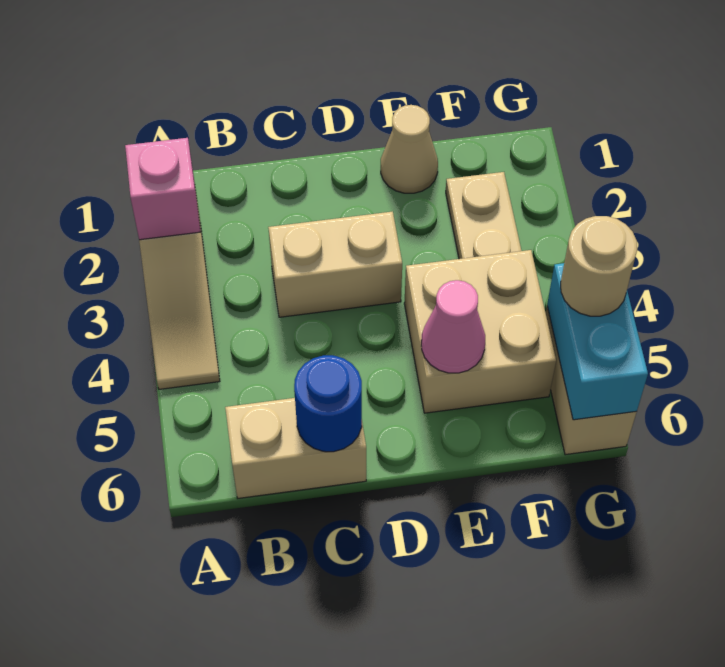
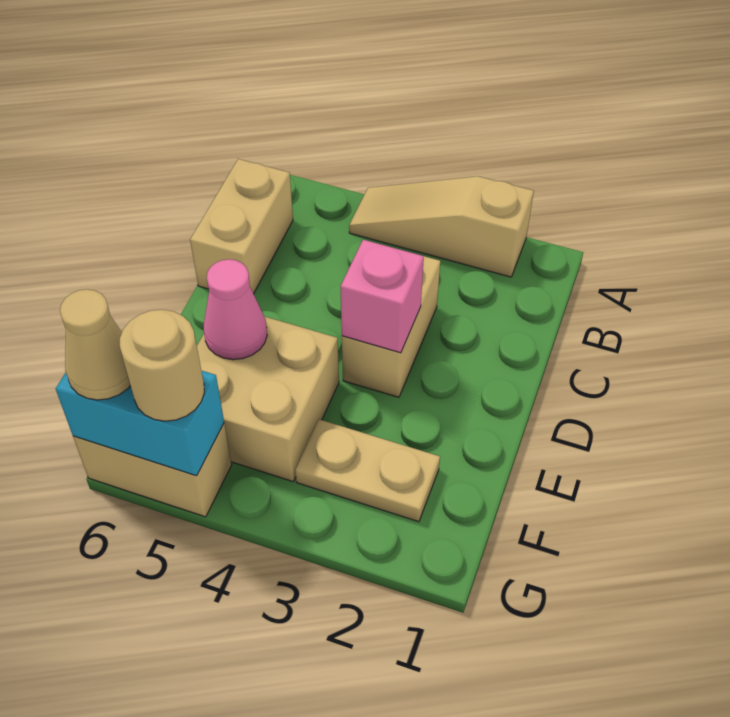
pink brick A2 level 2 -> pink brick D3 level 2
blue round brick C6 level 2 -> none
tan cone E1 level 1 -> tan cone G6 level 3

